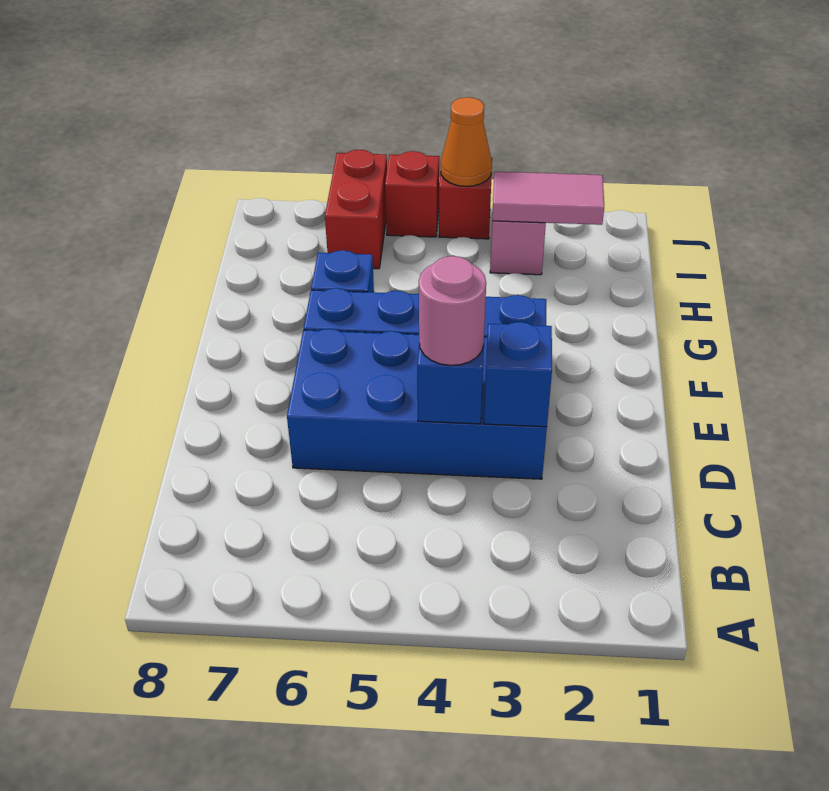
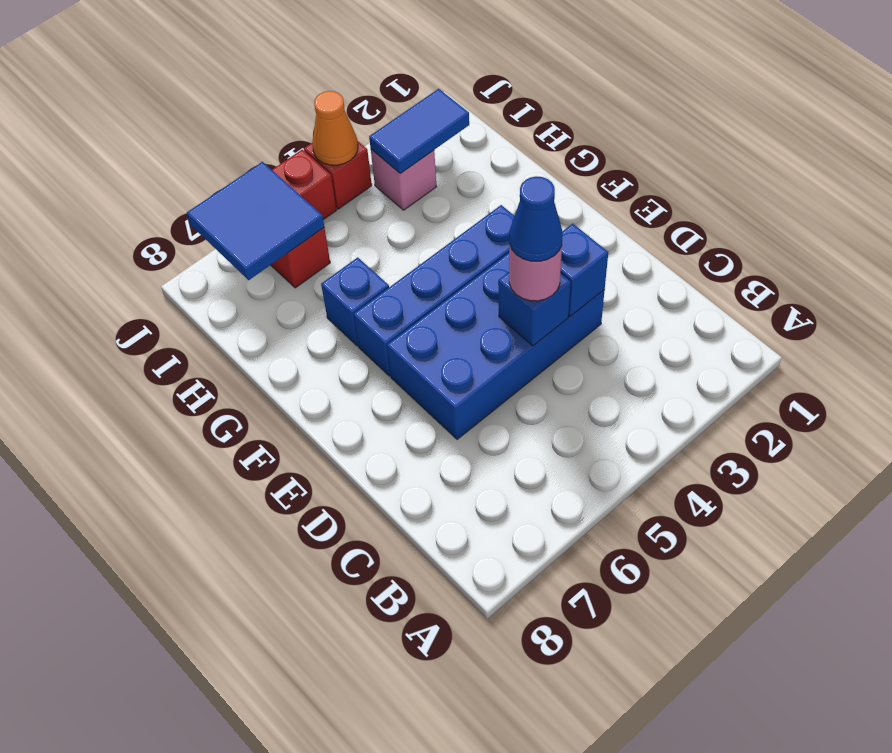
none -> blue cone D4 level 4
pink tile I2:I3 level 2 -> blue tile I2:I3 level 2
none -> blue tile I6:J7 level 2

